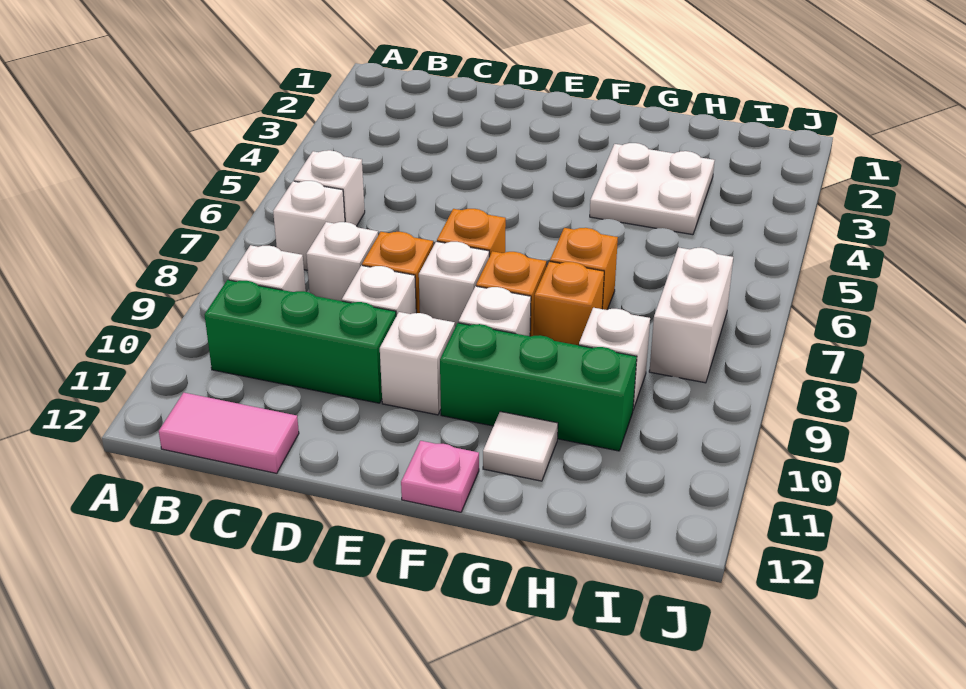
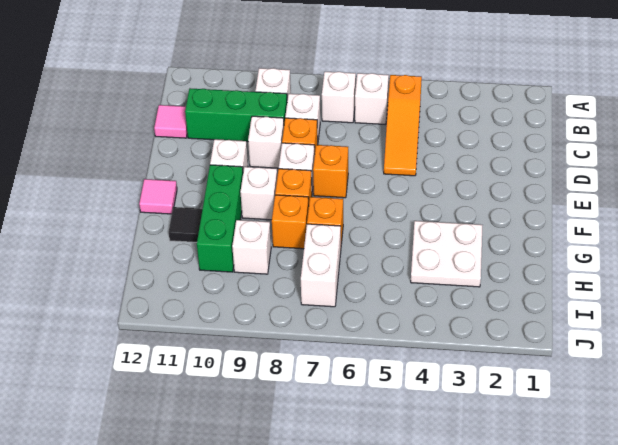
none -> orange slope B5:D5 level 1 top B
green brick B10:D10 level 1 -> green brick C9:C11 level 1
pink tile B12:C12 level 1 -> pink tile C12 level 1
pink plate F12 level 1 -> pink tile F12 level 1
white tile G11 level 1 -> black tile G11 level 1
white brick I7:I8 level 1 -> white brick H7:I7 level 1

